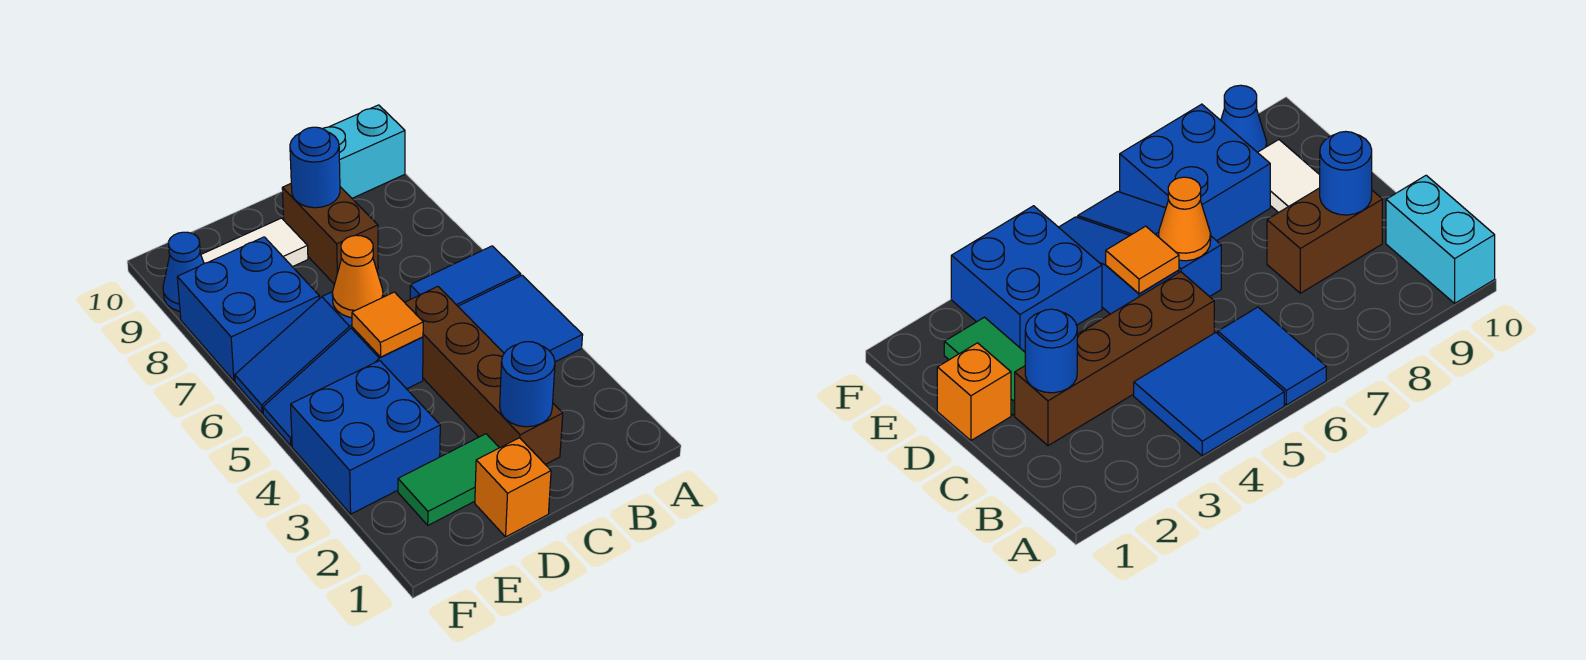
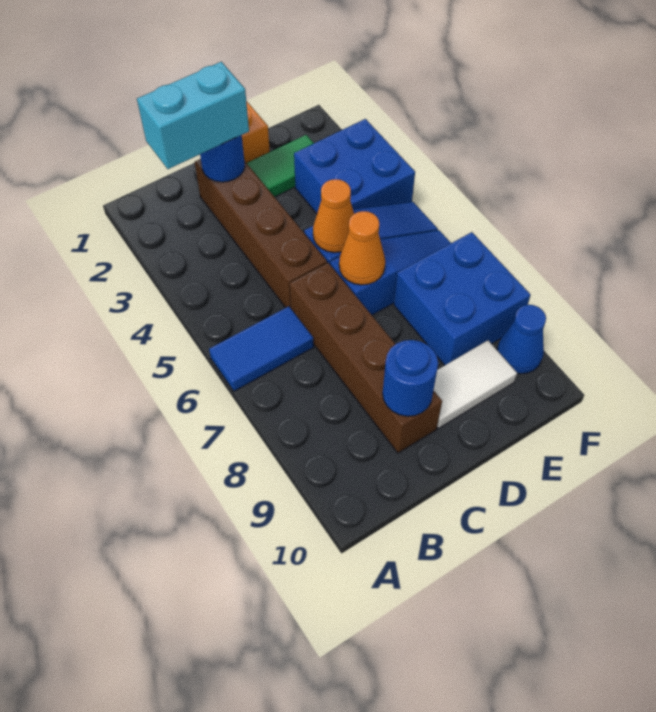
blue tile A4:B5 level 1 -> none
cyan brick A10:B10 level 1 -> cyan brick B2:C2 level 3
brown brick C8:C9 level 1 -> brown brick C6:C9 level 1
orange tile D5 level 2 -> orange cone D5 level 2

